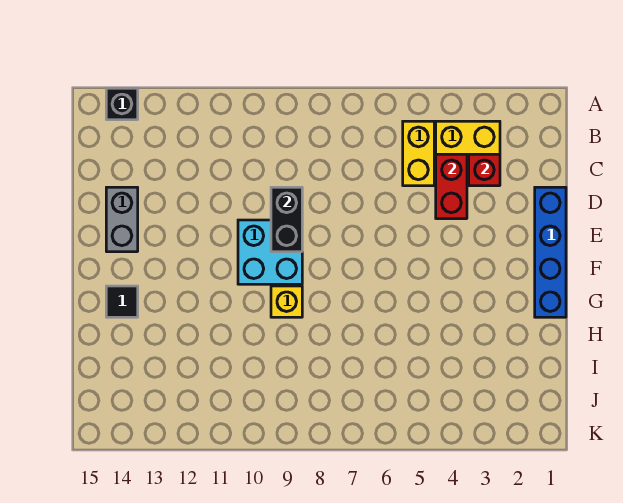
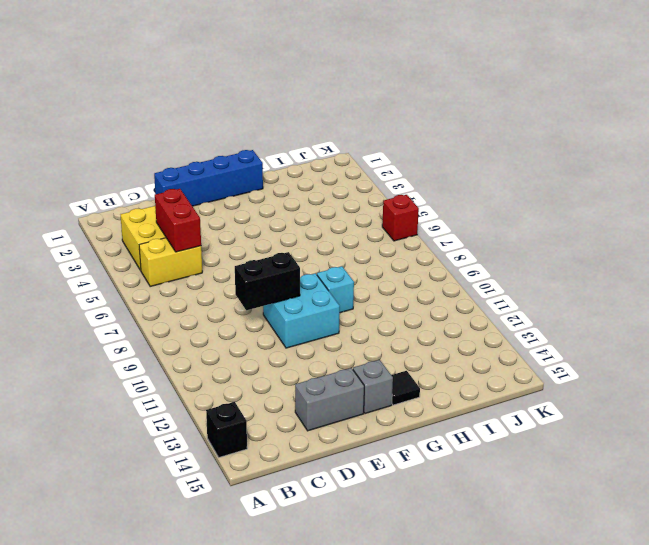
red brick C3 level 2 -> red brick K6 level 1
red brick C4:D4 level 2 -> red brick C4:C5 level 2
none -> grey brick F14 level 1
yellow brick G9 level 1 -> cyan brick G9 level 1

